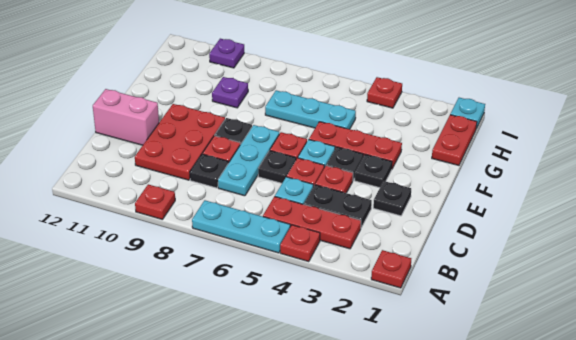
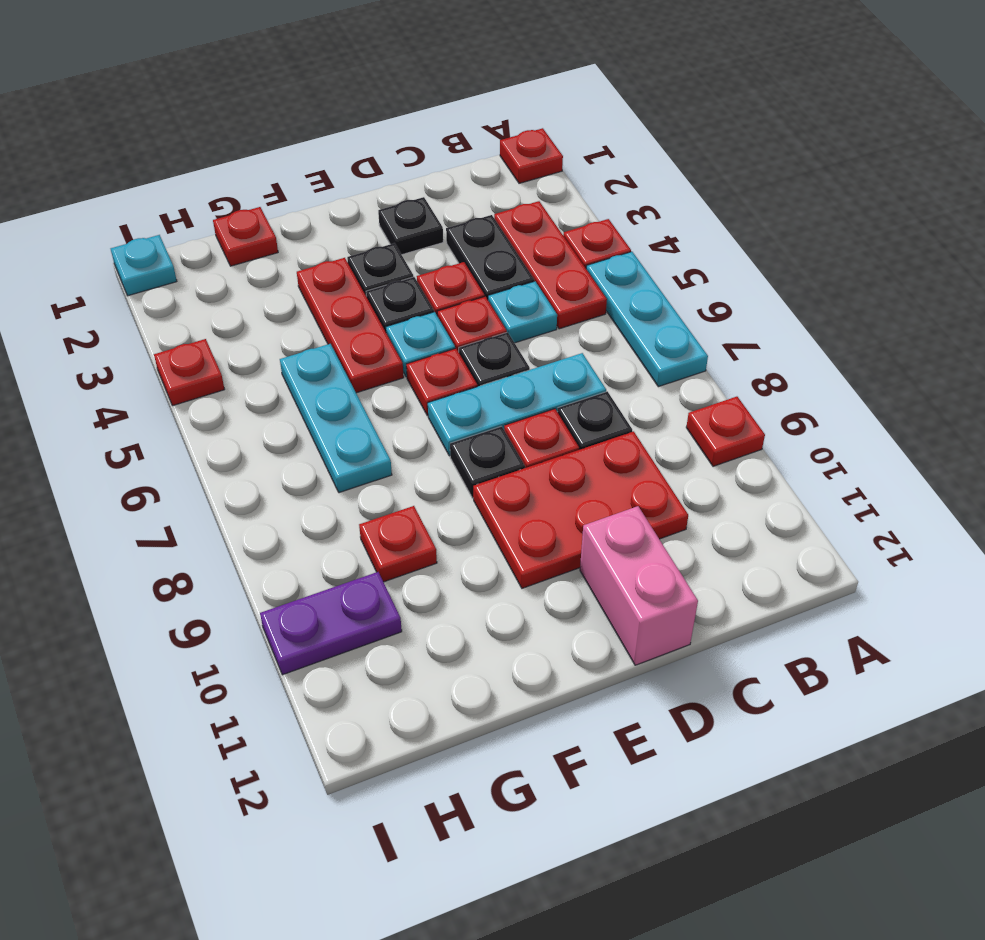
red plate G1:H1 level 1 -> red plate G1 level 1
purple plate G9 level 1 -> red plate G9 level 1
purple plate I10 level 1 -> purple plate H10:I10 level 1

